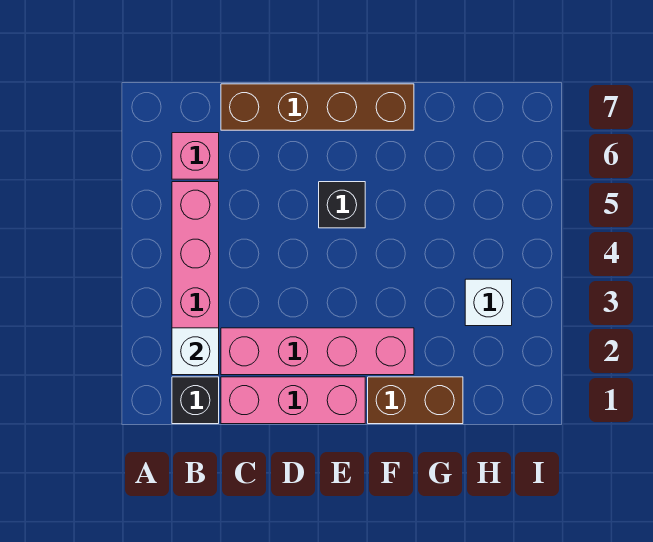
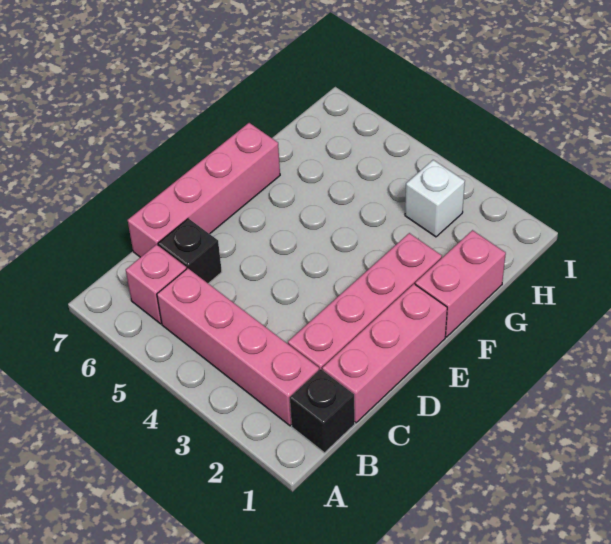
white brick B2 level 2 -> none
brown brick C7:F7 level 1 -> pink brick C7:F7 level 1
black brick E5 level 1 -> black brick C6 level 1
brown brick F1:G1 level 1 -> pink brick F1:G1 level 1

